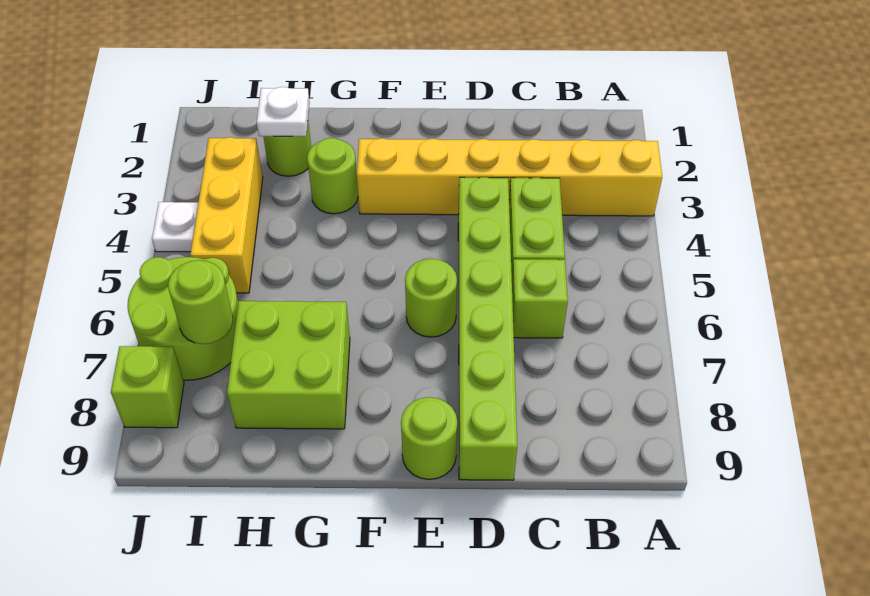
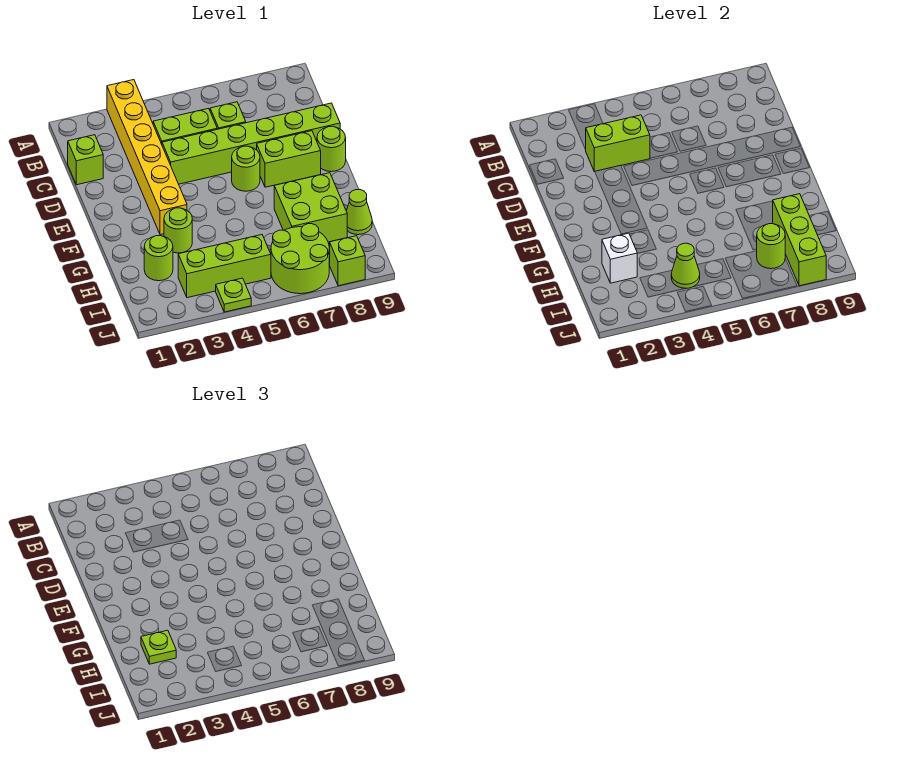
none -> lime brick C1 level 1
none -> lime brick C3:C4 level 2
none -> lime brick E7:E8 level 1
white plate H2 level 2 -> white brick H2 level 2
none -> lime plate H2 level 3
none -> lime brick H8:J8 level 2
none -> lime cone H9 level 1
yellow brick I3:I5 level 1 -> lime brick I3:I5 level 1
none -> lime cone I4 level 2
white plate J4 level 1 -> lime plate J4 level 1

